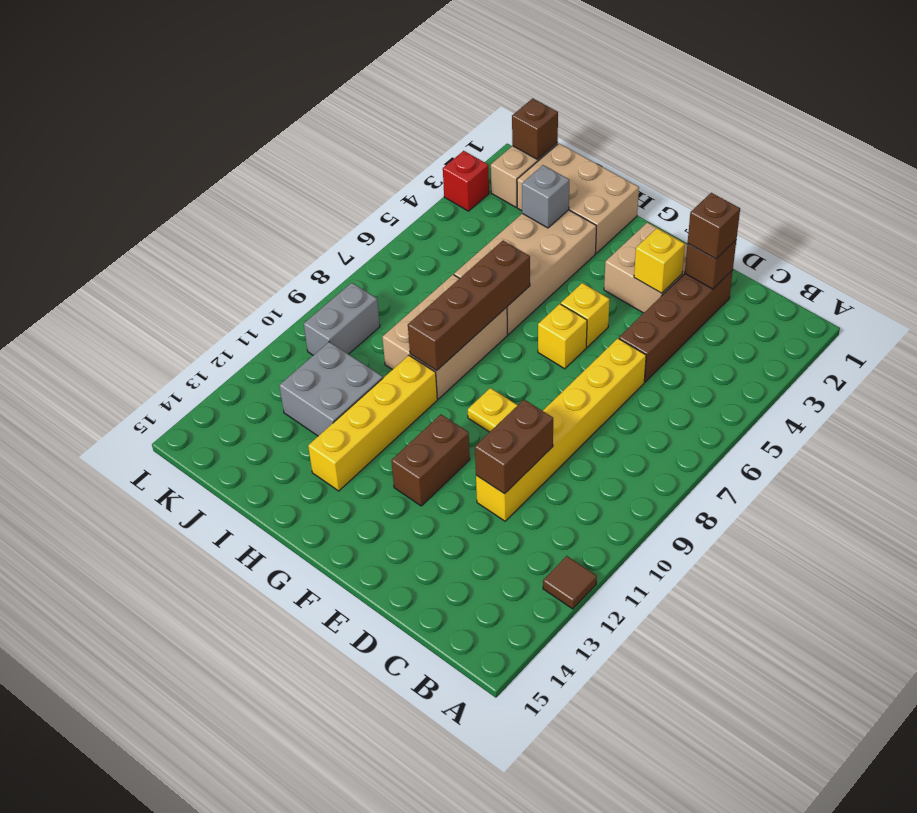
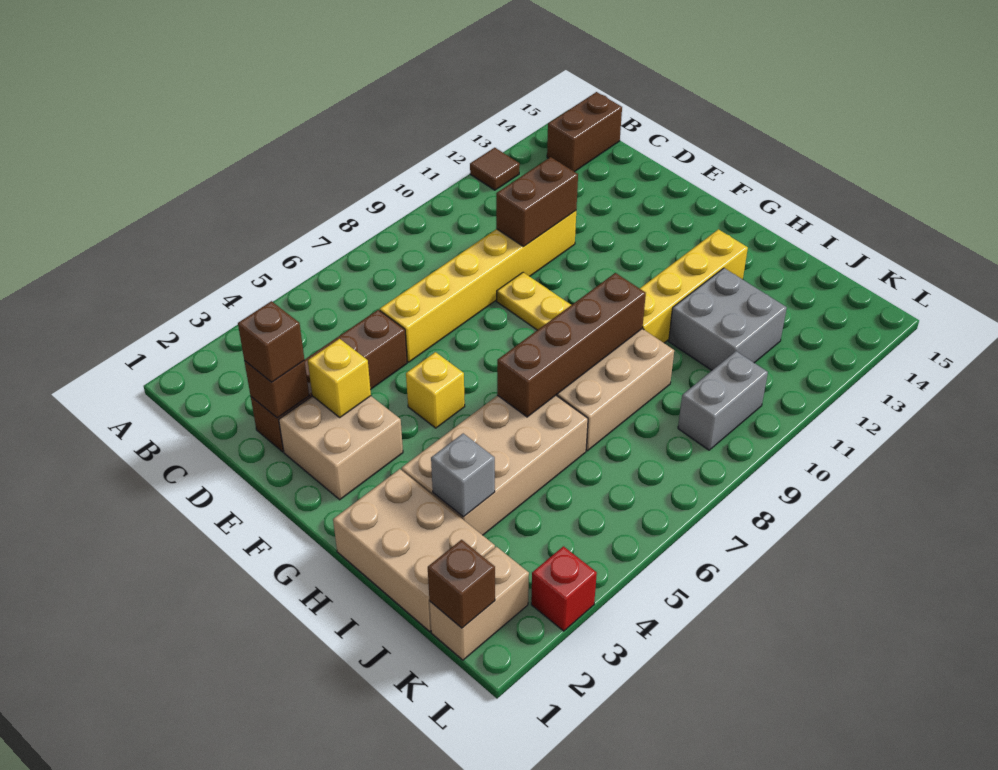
yellow brick F6 level 1 -> none
brown brick F11:F12 level 1 -> brown brick B14:B15 level 1

